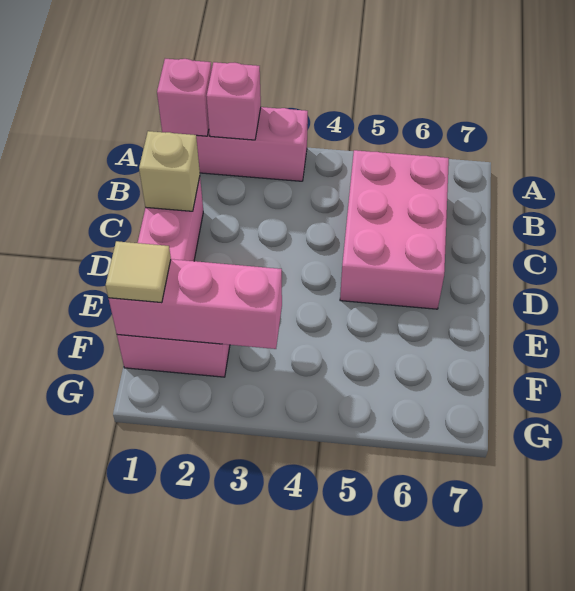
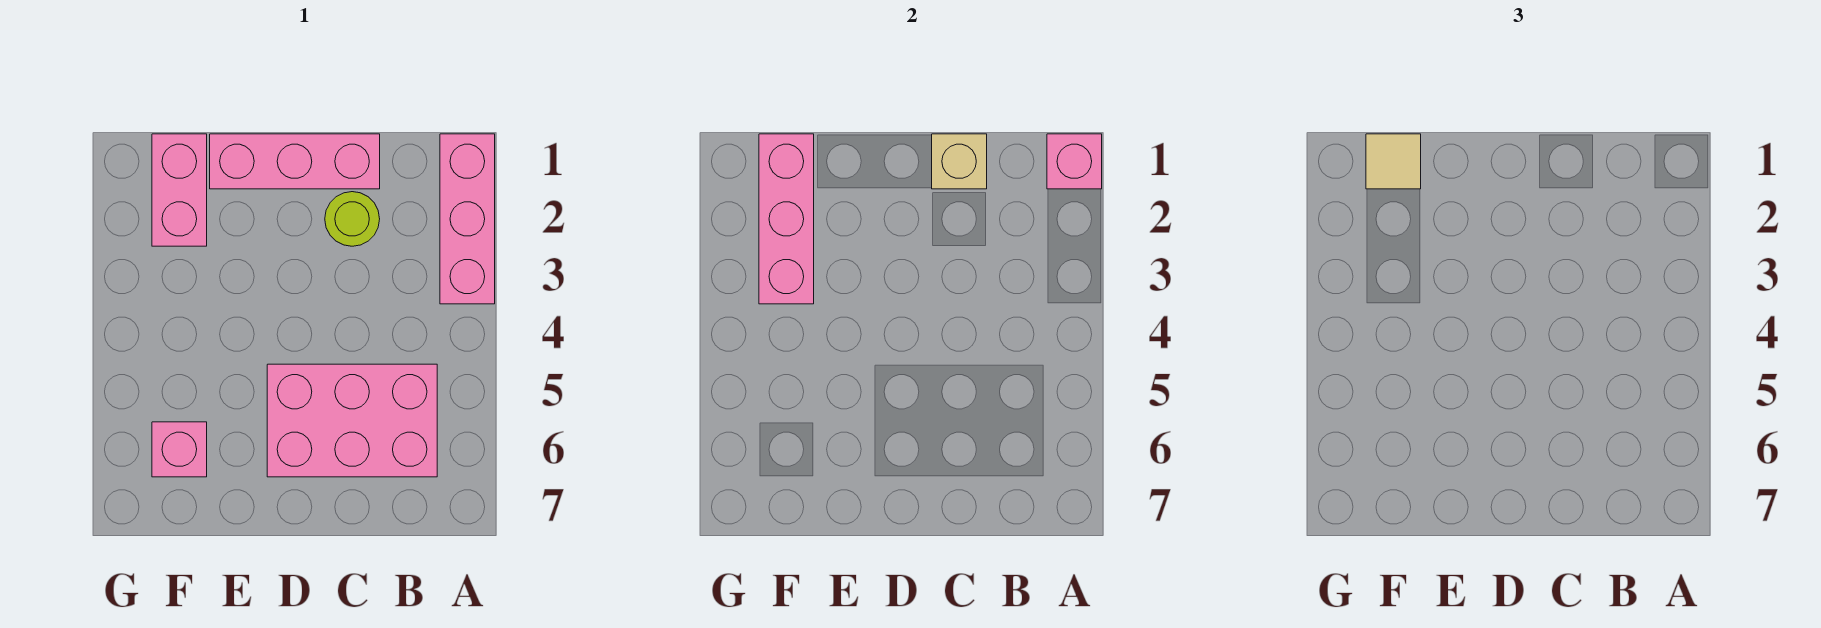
pink brick A2 level 2 -> pink brick F6 level 1
none -> lime round brick C2 level 1

